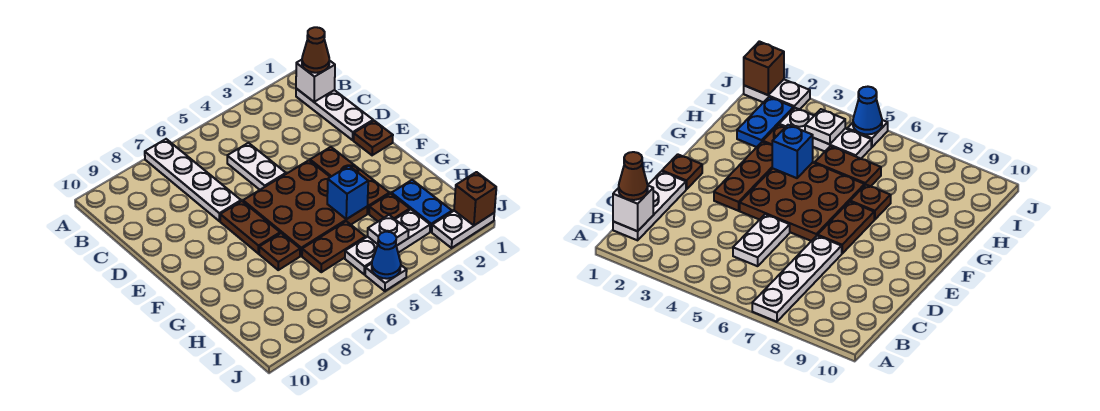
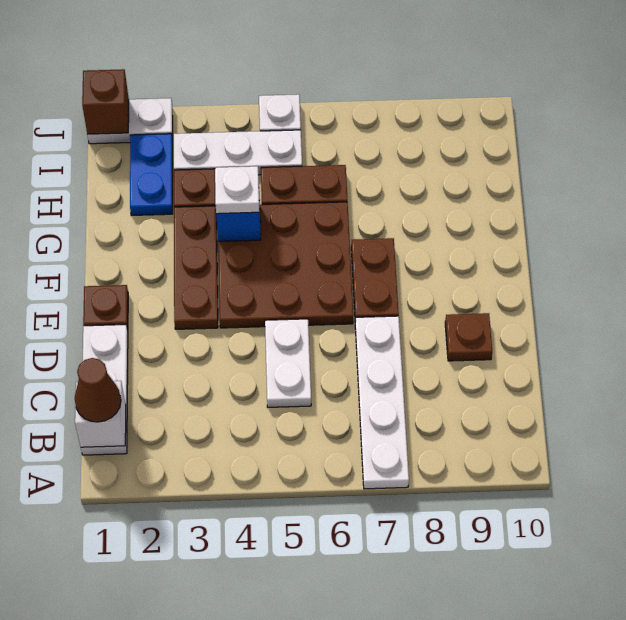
brown plate G7 level 1 -> brown plate D9 level 1
white plate I4 level 2 -> white plate G4 level 3
blue cone J5 level 2 -> none

